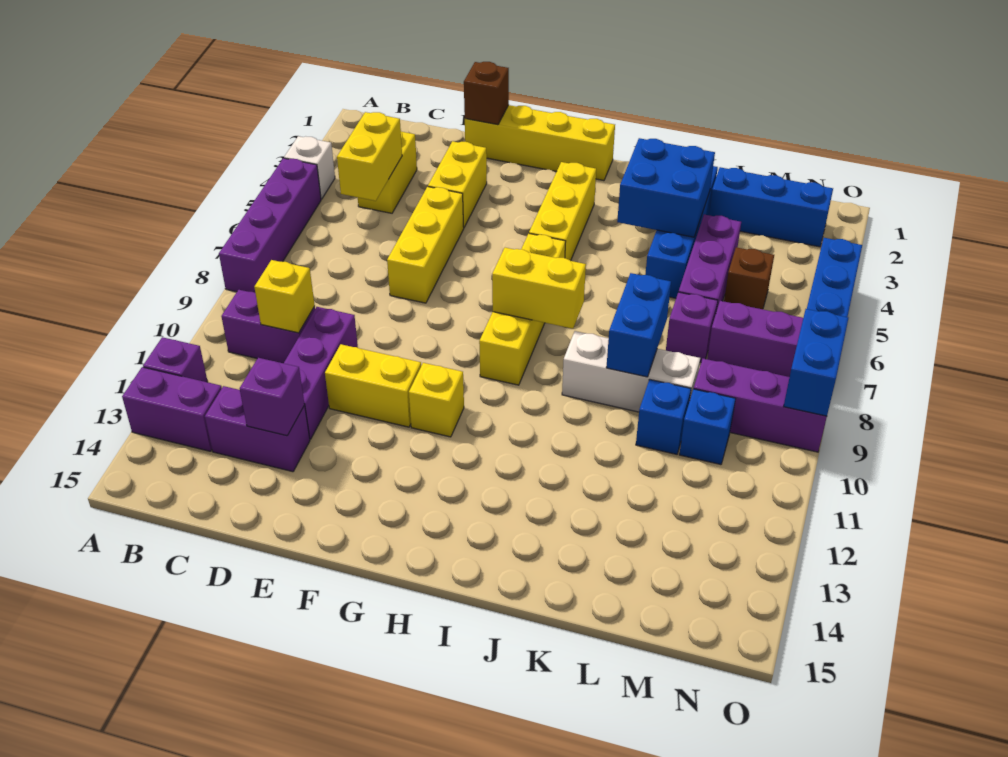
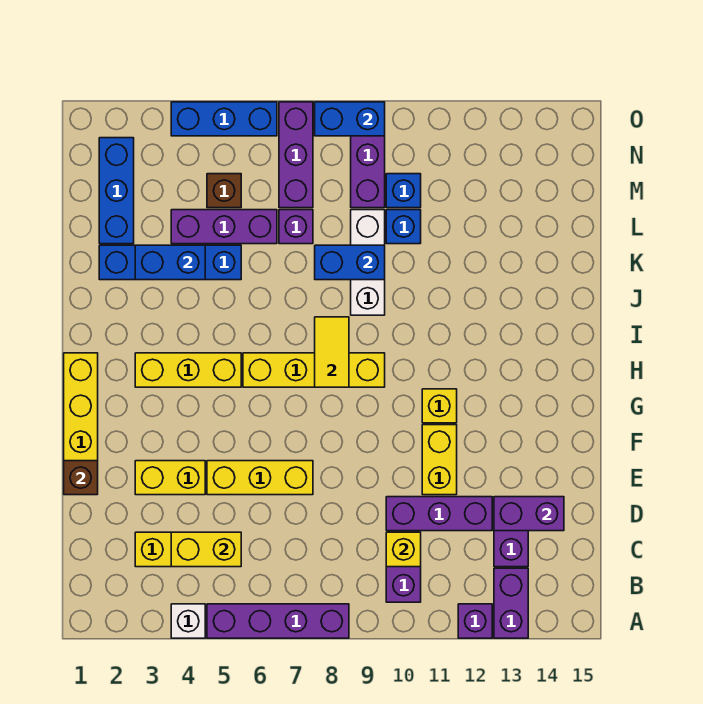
purple brick D13 level 2 -> purple brick D13:D14 level 2
yellow brick H8:I8 level 2 -> yellow tile H8:I8 level 2
blue brick J3:K4 level 2 -> blue brick K3:K4 level 2

